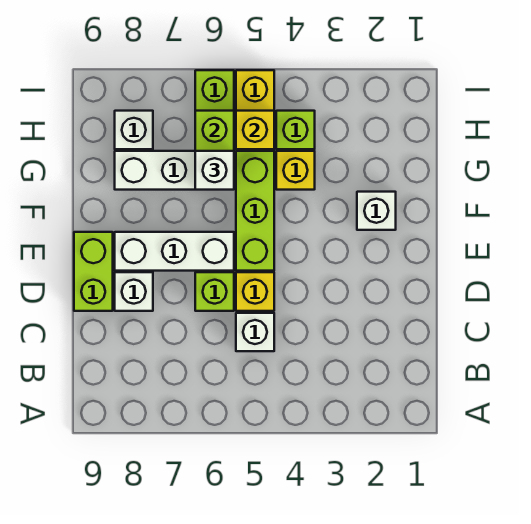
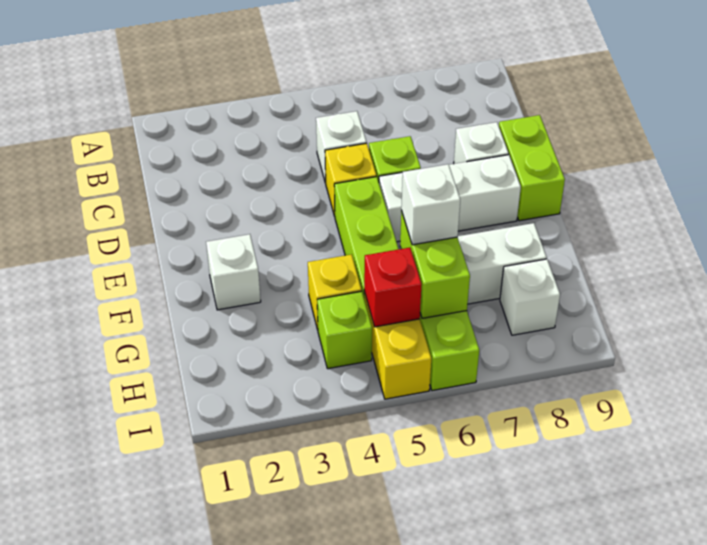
yellow brick H5 level 2 -> red brick H5 level 2

